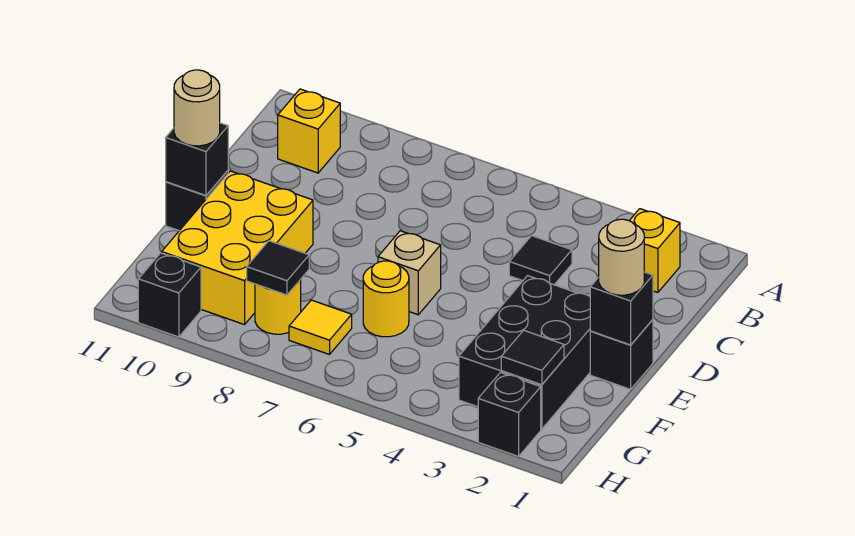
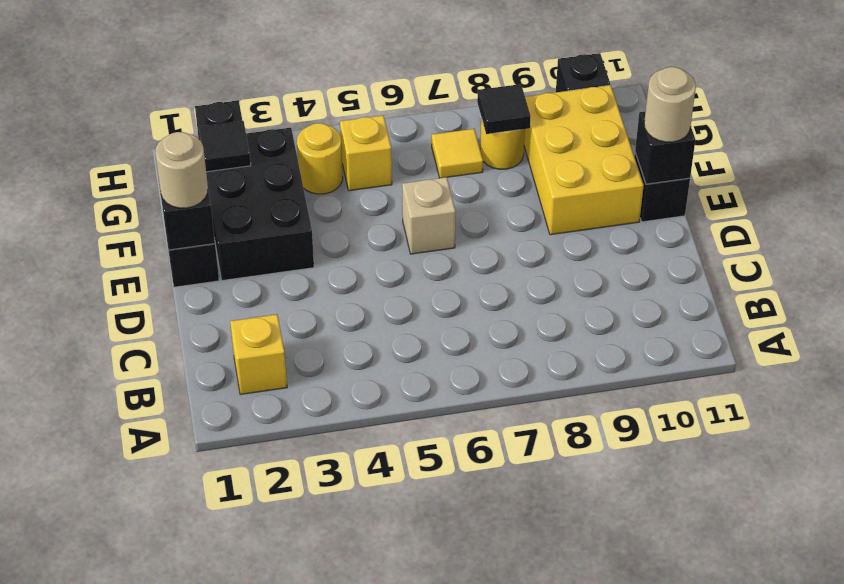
yellow brick B10 level 1 -> yellow brick G5 level 1
black tile C4 level 1 -> none
yellow round brick F6 level 1 -> yellow round brick G4 level 1

